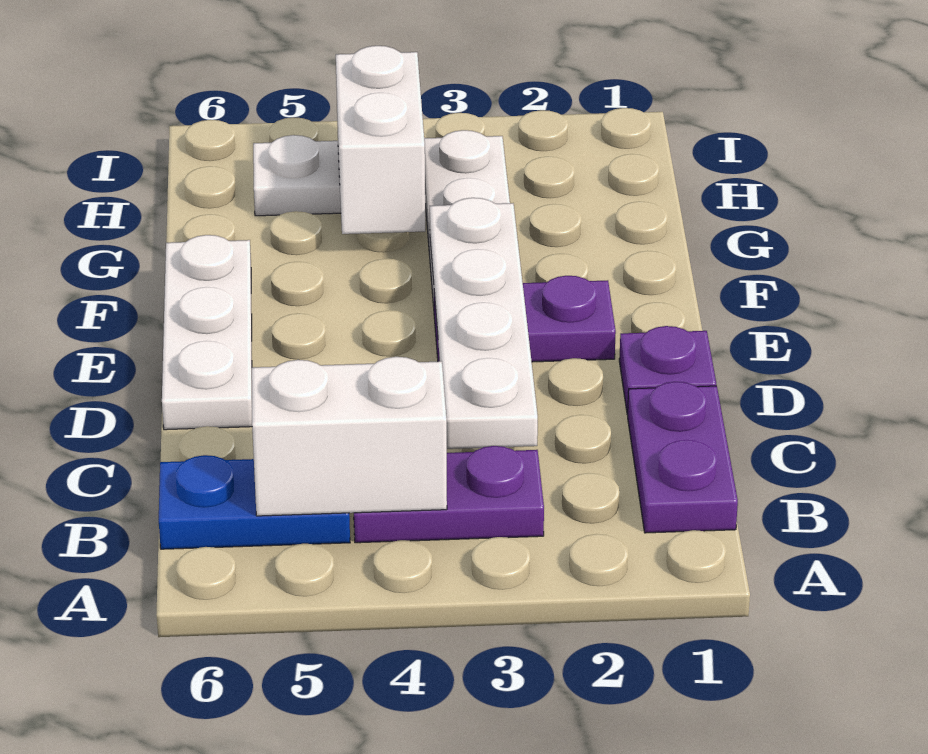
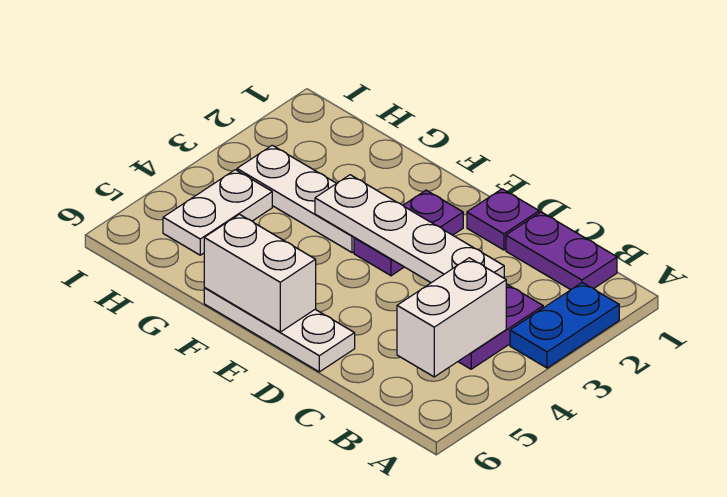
blue plate B5:B6 level 1 -> blue plate A2:A3 level 1
white brick G4:H4 level 2 -> white brick E6:F6 level 2

